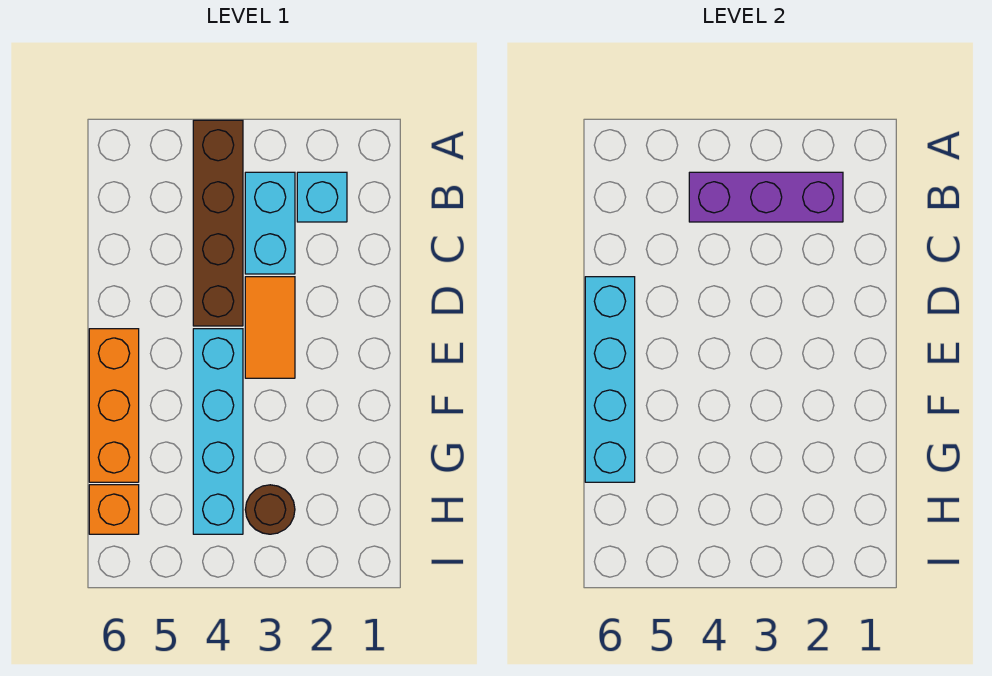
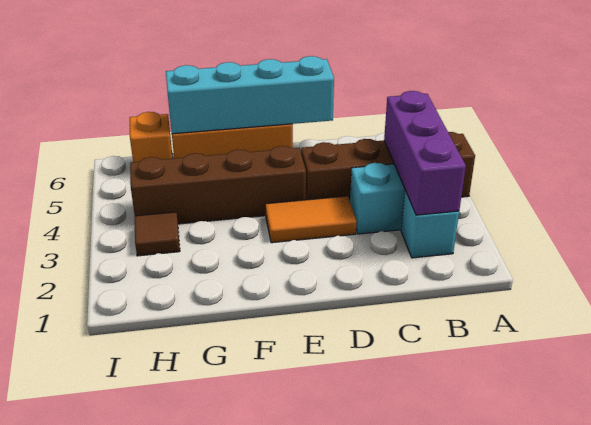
cyan brick E4:H4 level 1 -> brown brick E4:H4 level 1
brown round brick H3 level 1 -> brown tile H3 level 1

